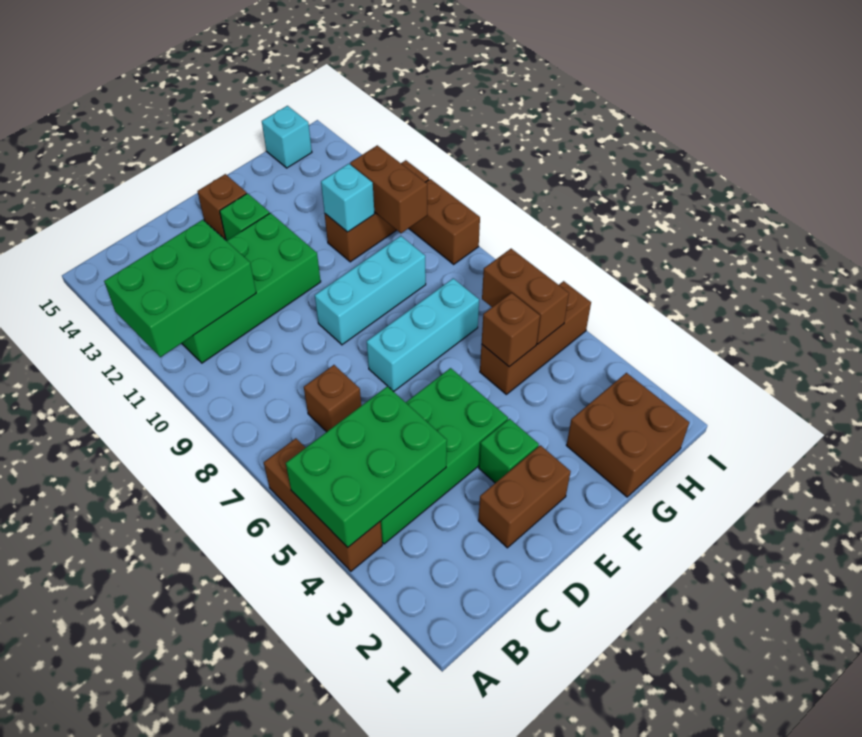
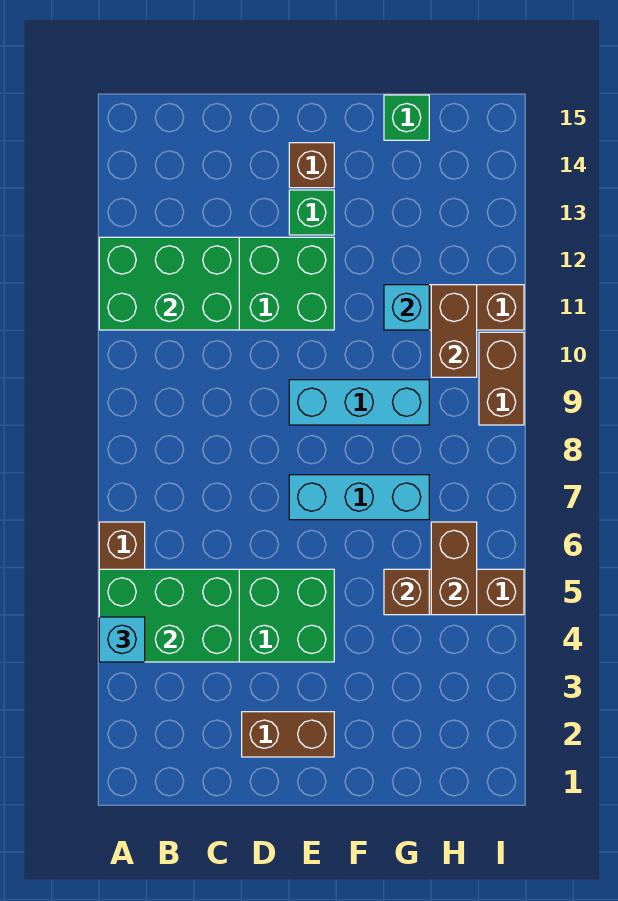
brown brick C7 level 1 -> none
green brick E3 level 1 -> green brick G15 level 1
brown brick G1:H2 level 1 -> none
cyan brick H15 level 1 -> cyan brick A4 level 3

